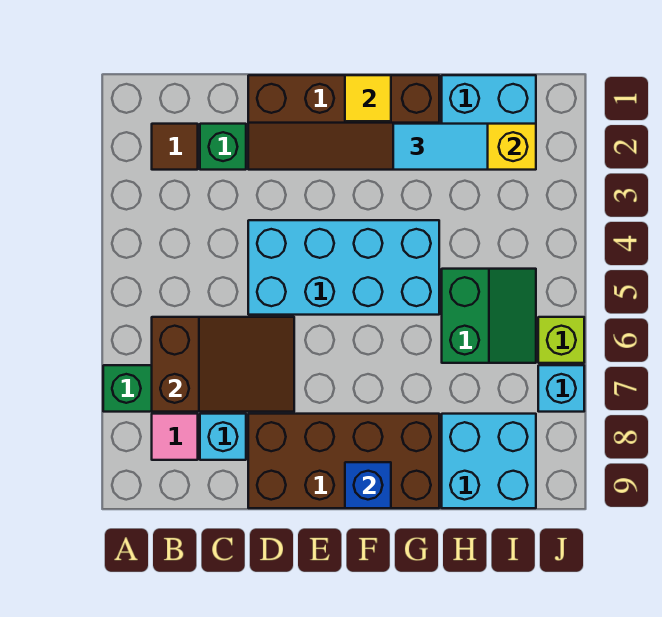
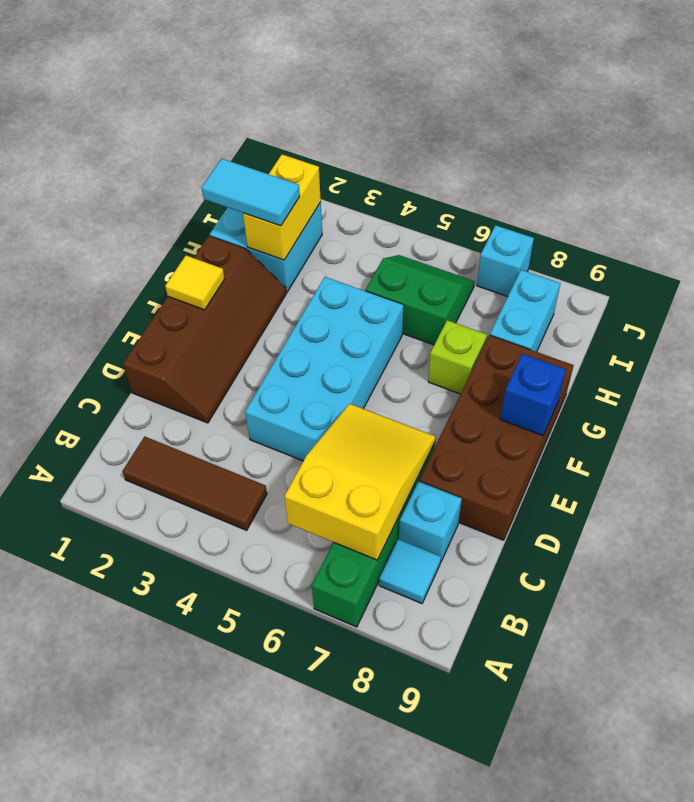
brown tile B2 level 1 -> brown tile B2:B4 level 1
brown slope B6:D7 level 2 top B -> yellow slope B6:D7 level 2 top B
pink tile B8 level 1 -> cyan tile B8 level 1
green brick C2 level 1 -> none
cyan tile G2:H2 level 3 -> cyan tile H1:H2 level 3
cyan brick H8:I9 level 1 -> cyan brick H8:I8 level 1
lime brick J6 level 1 -> lime brick G7 level 1

